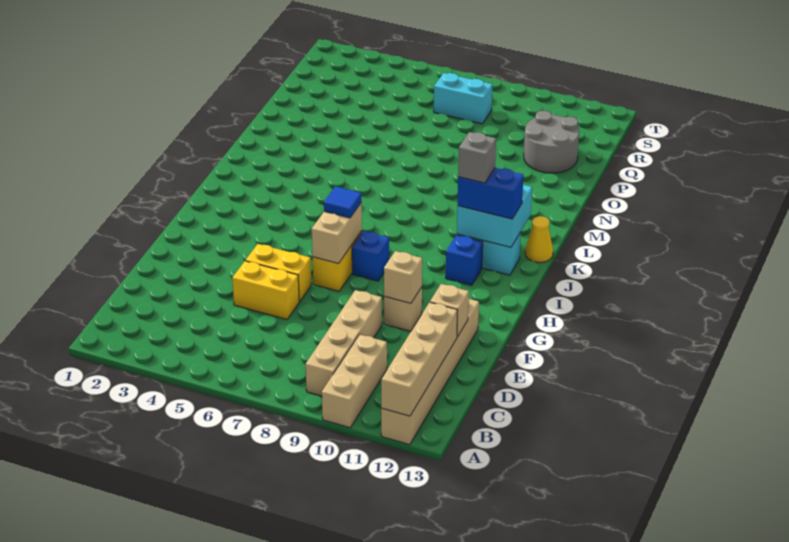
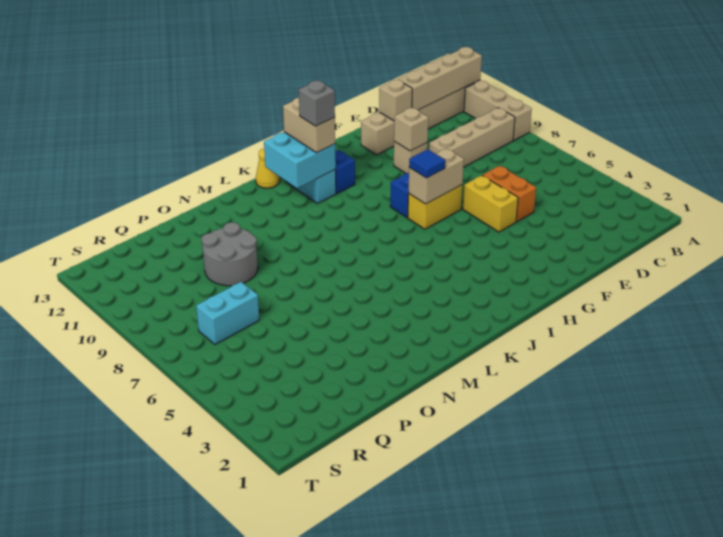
tan brick A10:C10 level 1 -> tan brick A9:A11 level 1
yellow brick E5:E6 level 1 -> orange brick E5:E6 level 1
blue brick J11:J12 level 3 -> tan brick J11:J12 level 3
grey round brick P11:Q12 level 1 -> grey round brick O9:P10 level 1
cyan brick R7:R8 level 1 -> cyan brick Q7:R7 level 1

